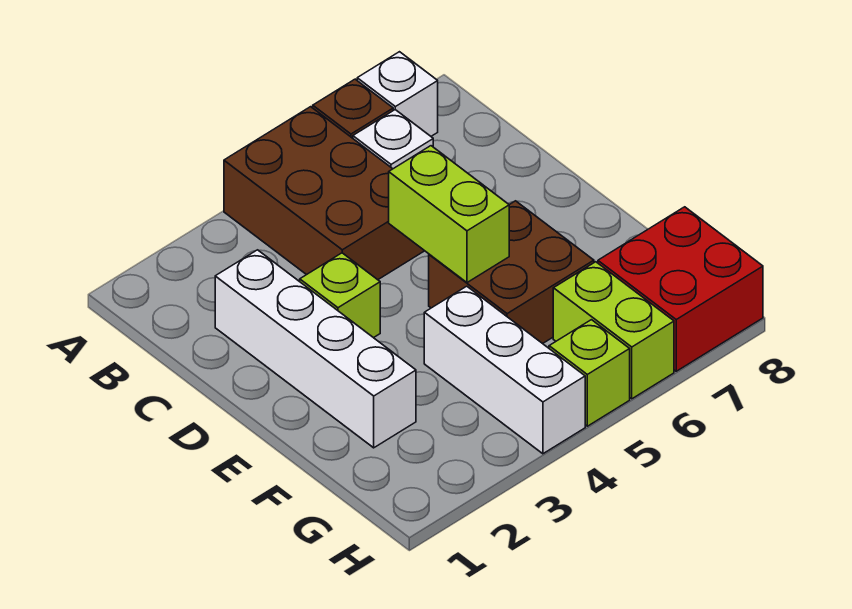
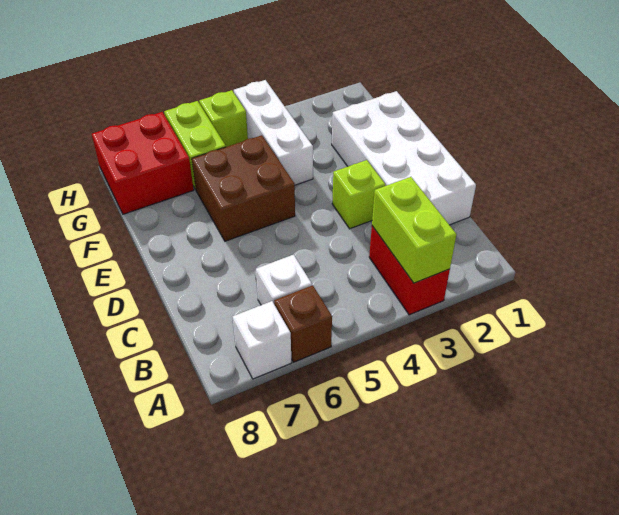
none -> red brick A3:B3 level 1
brown brick A4:C5 level 1 -> none
white brick C2:F2 level 1 -> white brick C1:F2 level 1
lime brick D5:E5 level 2 -> lime brick A3:B3 level 2

